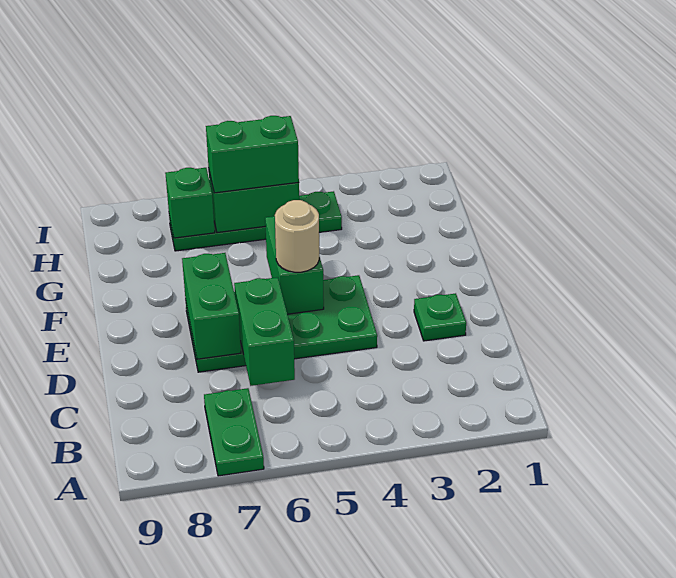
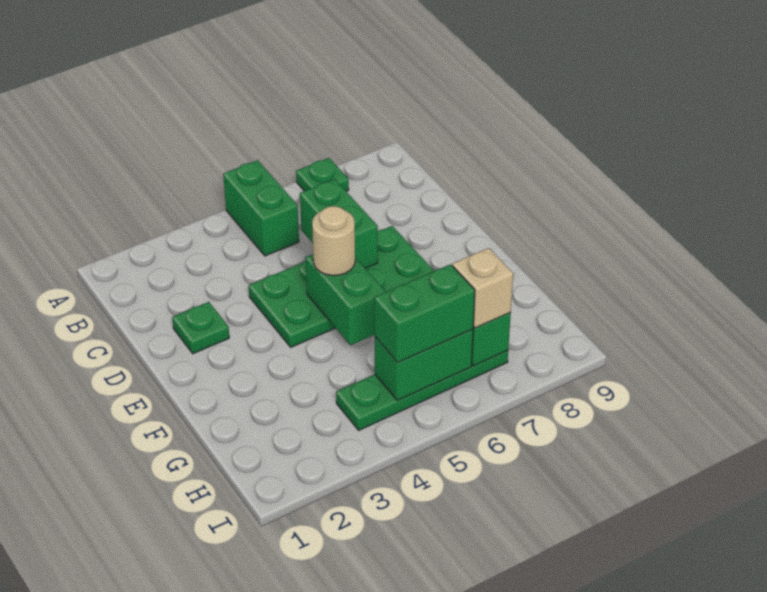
green plate A7:B7 level 1 -> green plate A7 level 1
green brick D7:E7 level 2 -> green brick A5:B5 level 1
none -> tan brick H7 level 3

